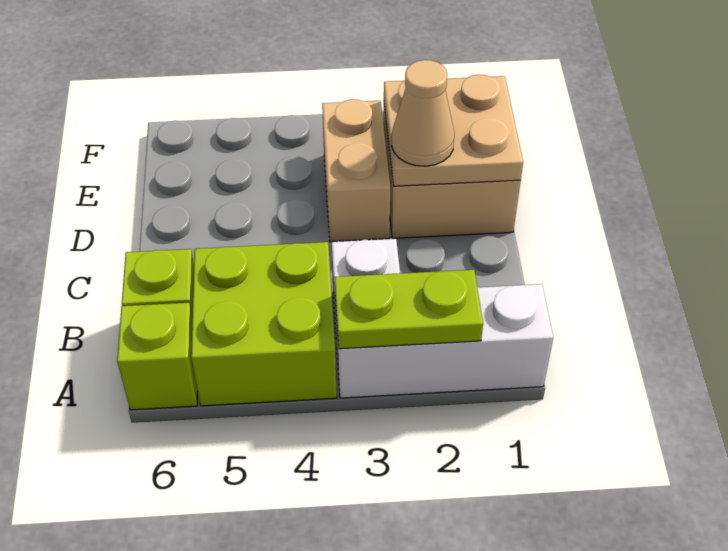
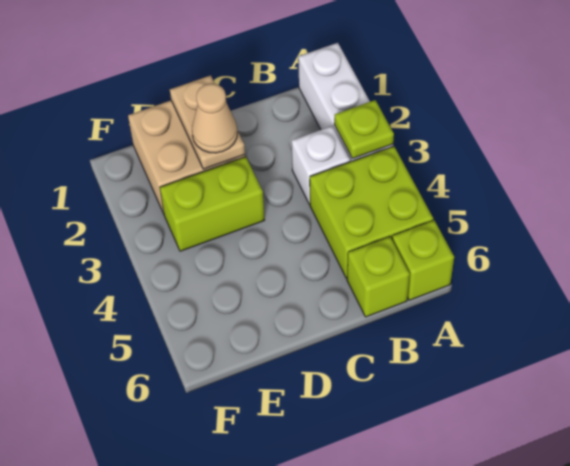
lime plate A2:A3 level 2 -> lime plate A3 level 2
tan plate D1:E2 level 2 -> tan plate D1:D2 level 2
tan brick D3:E3 level 1 -> lime brick D3:E3 level 1

